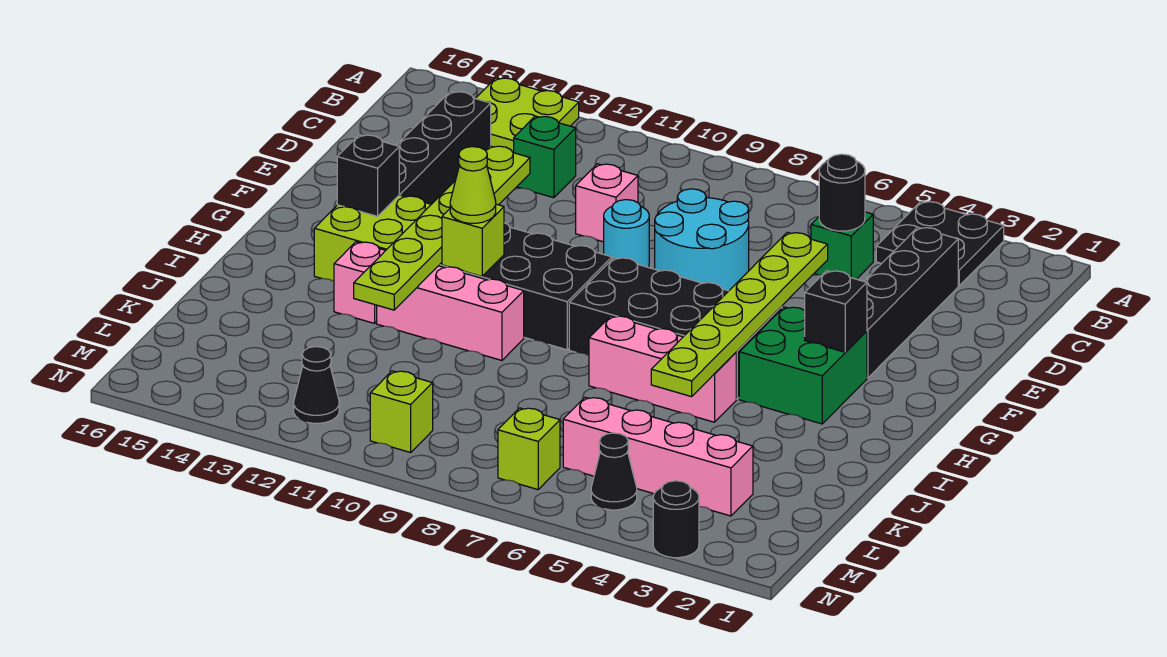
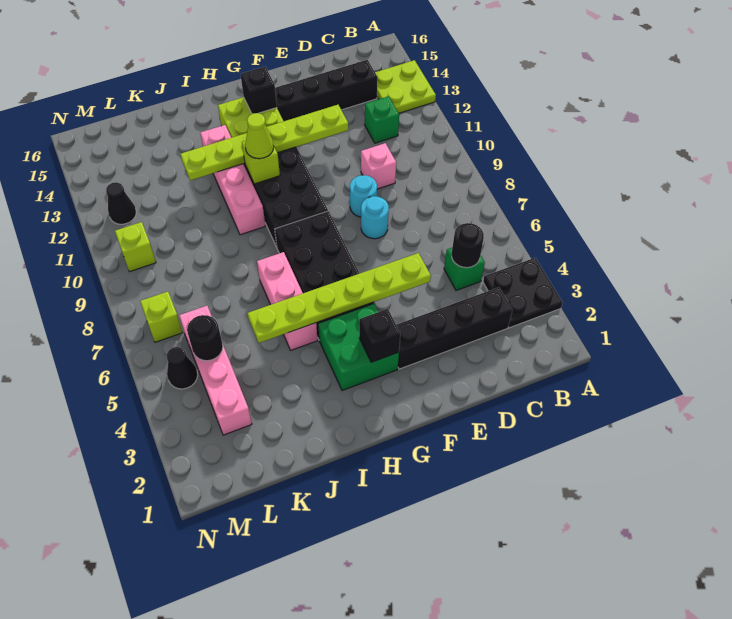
cyan round brick D7:E8 level 1 -> cyan round brick E8 level 1
black round brick N3 level 1 -> black round brick L5 level 2

